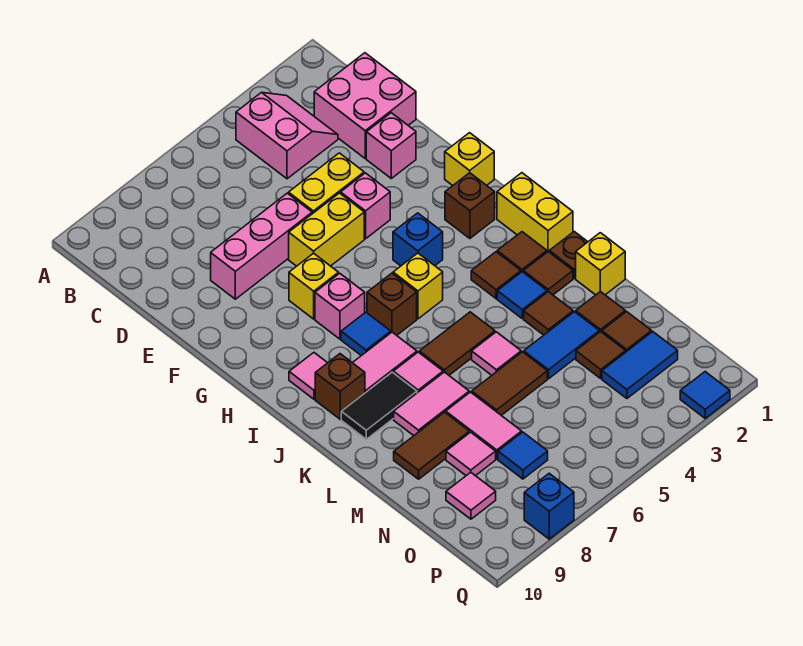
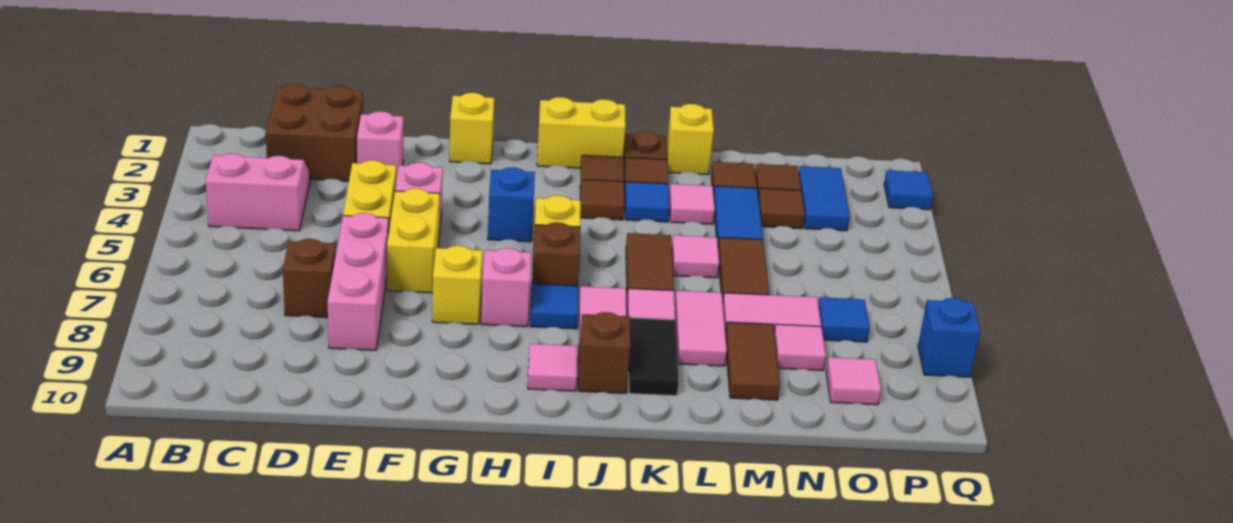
pink brick C1:D2 level 1 -> brown brick C1:D2 level 1
brown brick H2 level 1 -> brown brick D7 level 1
brown tile L3 level 1 -> pink tile L3 level 1

